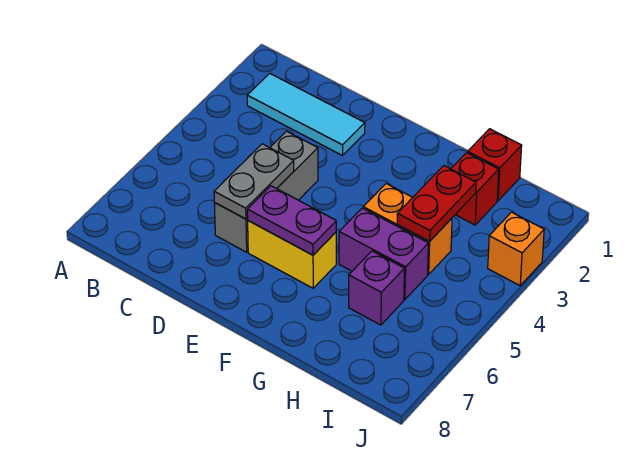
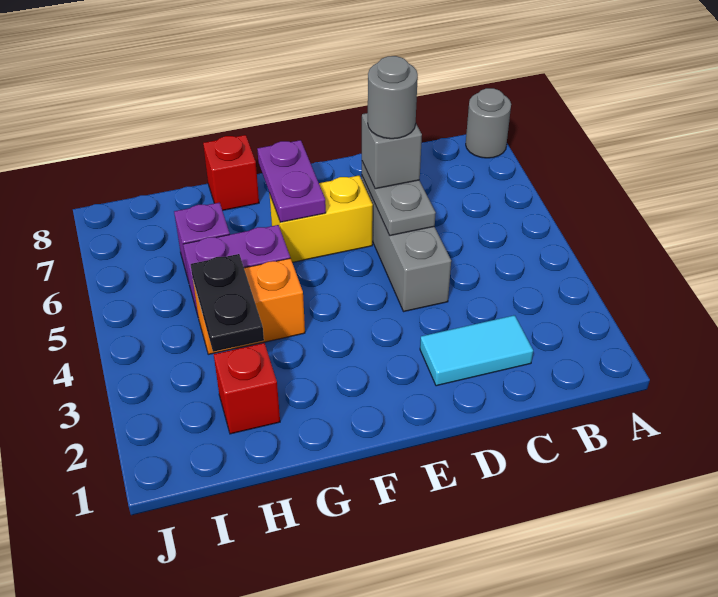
none -> grey round brick A8 level 1
cyan tile B2:D2 level 1 -> cyan tile C2:D2 level 1
none -> grey brick D6 level 3
none -> grey round brick D6 level 4
purple plate E6:F6 level 2 -> purple plate F6:F7 level 2
red brick H1 level 1 -> red brick G8 level 1
red plate H3:H4 level 2 -> black plate H3:H4 level 2
orange brick J3 level 1 -> none

